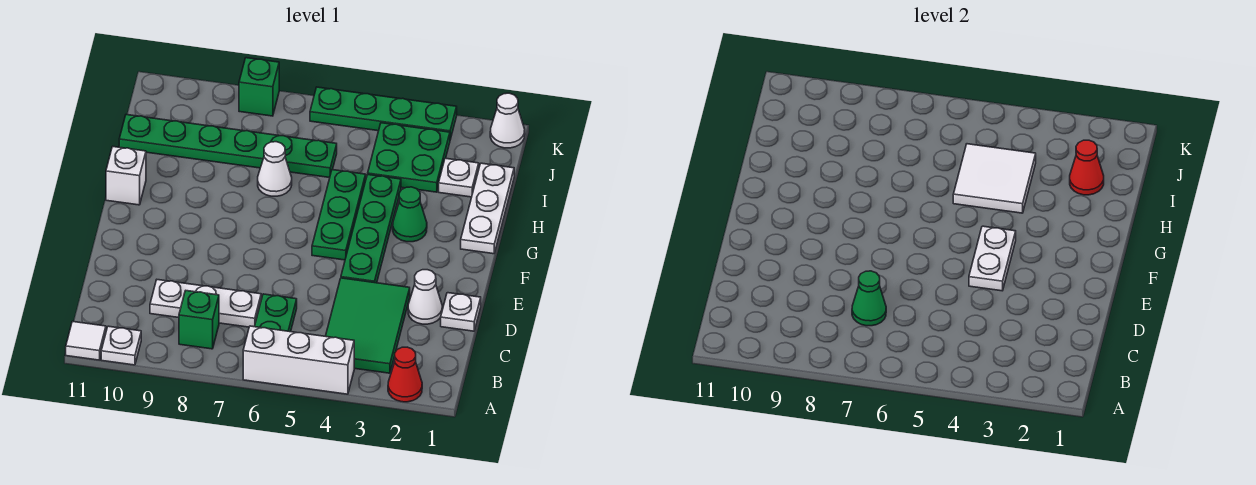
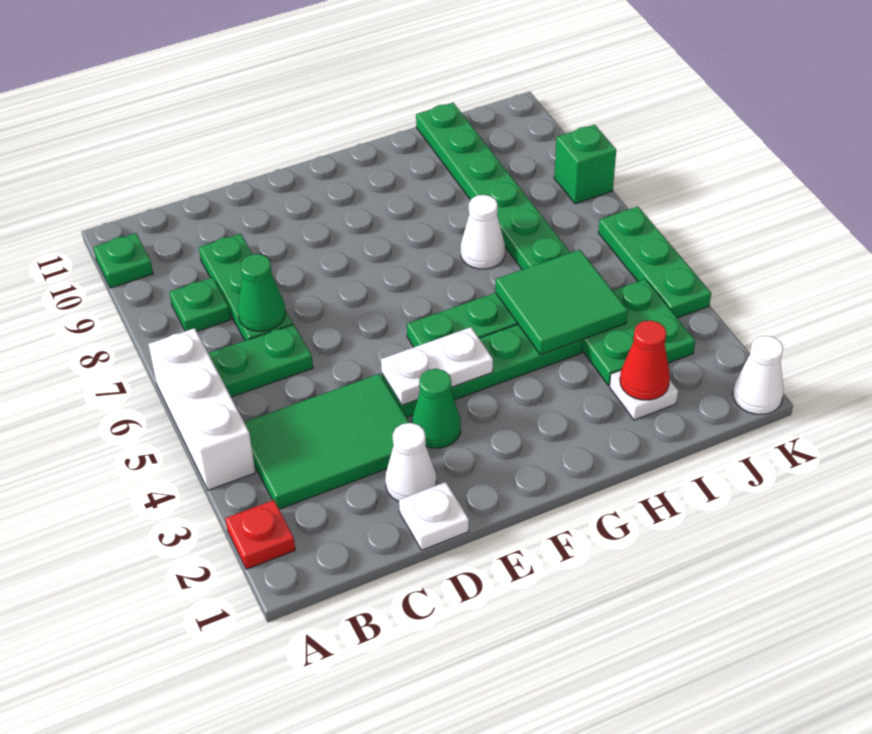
red cone A2 level 1 -> red plate A2 level 1
white plate A10 level 1 -> green plate A10 level 1
white tile A11 level 1 -> none
green brick B8 level 1 -> green plate B8 level 1
white plate C7:C9 level 1 -> green plate C7:C9 level 1
white plate G1:I1 level 1 -> none
green cone G3 level 1 -> green cone E3 level 1
white brick G11 level 1 -> none
white tile H4:I5 level 2 -> green tile H4:I5 level 2
green plate K3:K6 level 1 -> green plate K4:K6 level 1

